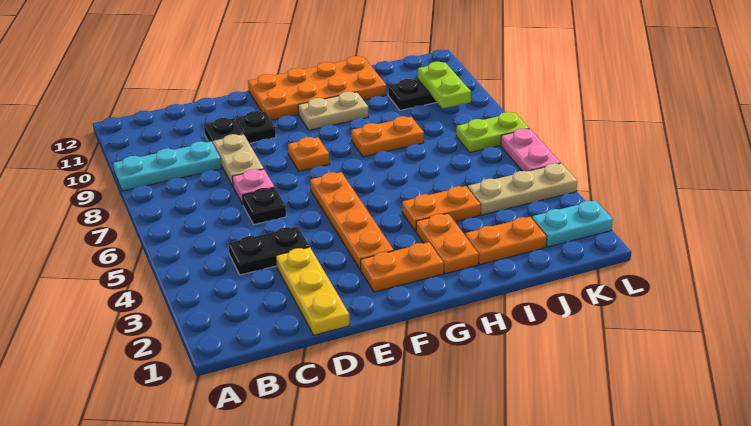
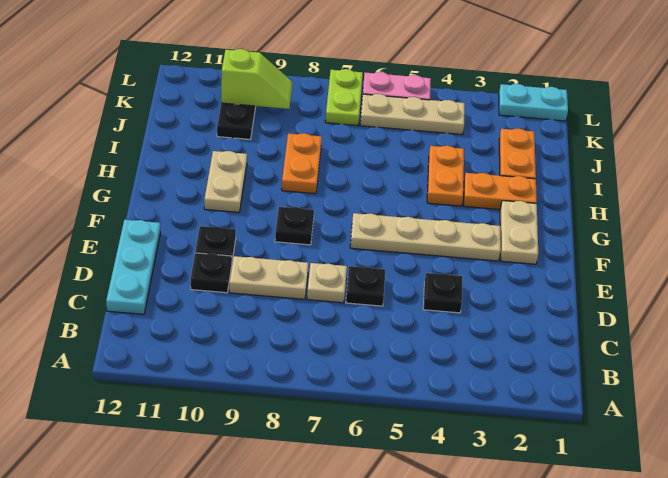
cyan plate A9:C9 level 1 -> cyan plate C12:E12 level 1
black plate C4:D4 level 1 -> black plate D4 level 1
yellow plate D1:D3 level 1 -> none
pink plate D7 level 1 -> tan plate D7 level 1
orange plate F2:G2 level 1 -> tan plate F2:G2 level 1
orange plate F3:F6 level 1 -> tan plate F3:F6 level 1
orange plate F8 level 1 -> black plate F8 level 1
orange plate F11:I12 level 1 -> none
tan plate J4:L4 level 1 -> tan plate K4:K6 level 1
cyan plate K2:L2 level 1 -> cyan plate L1:L2 level 1
lime plate K9:K10 level 2 -> lime slope K9:K10 level 2 top 10

